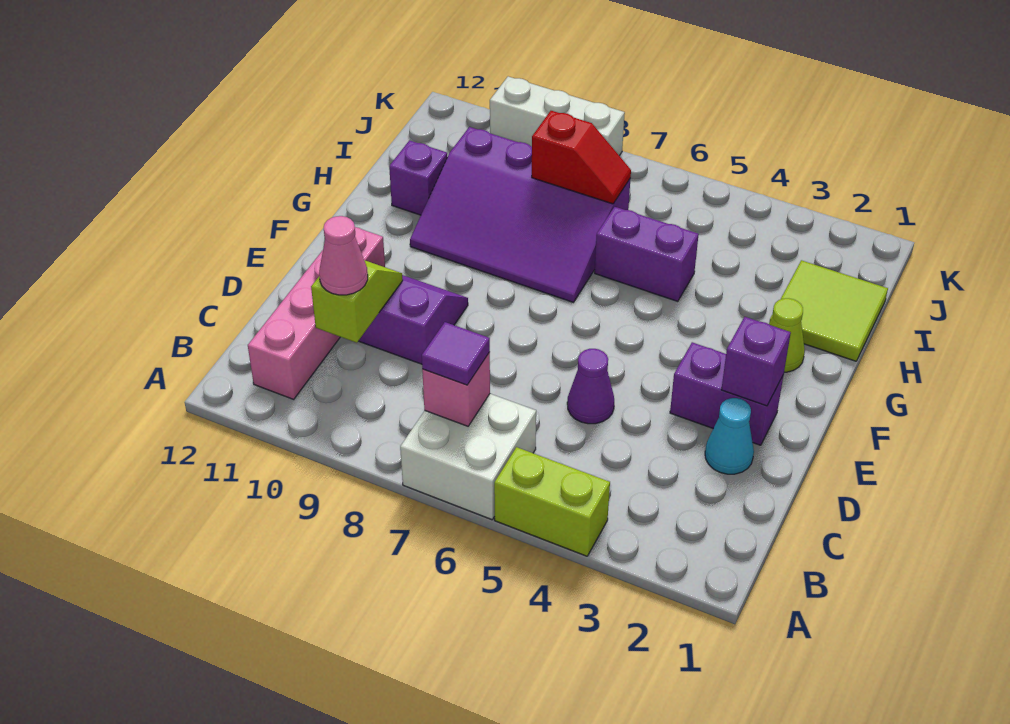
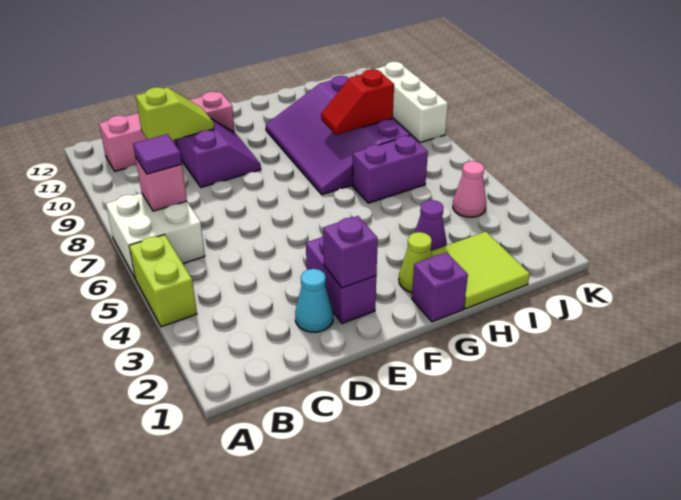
pink cone C10 level 3 -> pink cone J4 level 1
purple cone D5 level 1 -> purple cone H3 level 1
purple brick H5:H6 level 1 -> purple brick H6:I6 level 1
purple brick H11 level 1 -> purple brick G1 level 1
red slope I7:I8 level 2 top 8 -> red slope H8:I8 level 2 top I

